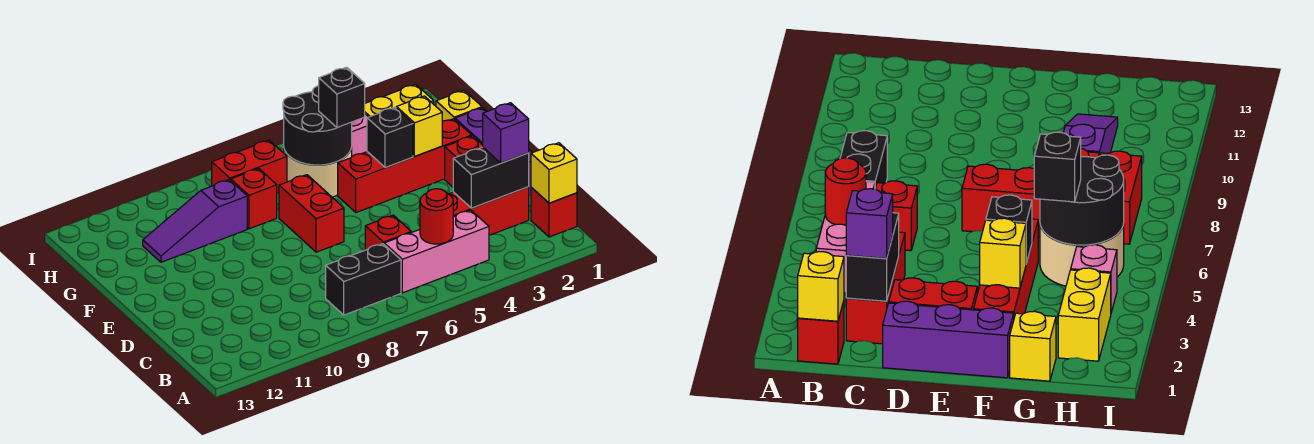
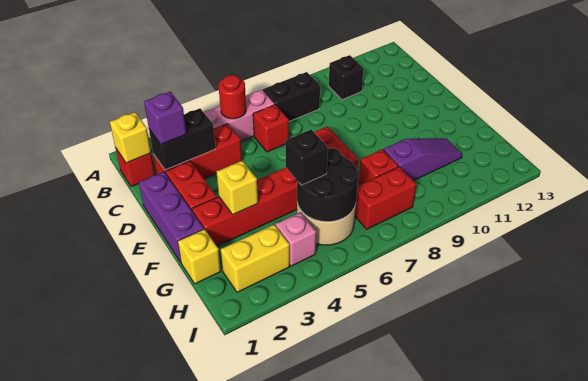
black brick F4 level 2 -> black brick B10 level 1

